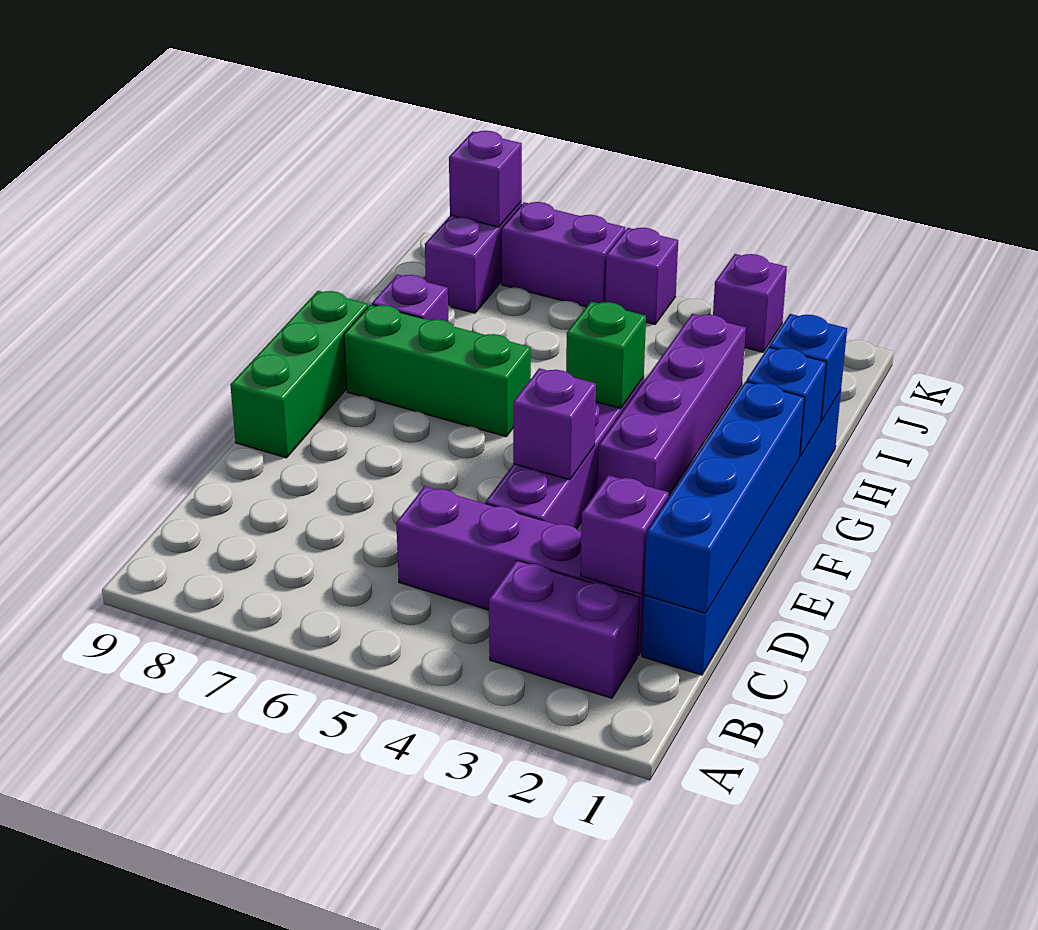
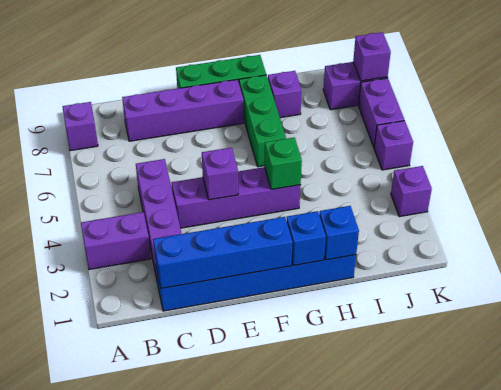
purple brick B2:B3 level 1 -> purple brick A3:B3 level 1
purple brick C2 level 2 -> purple brick A8 level 1
purple brick F3:I3 level 1 -> purple brick C8:F8 level 1

